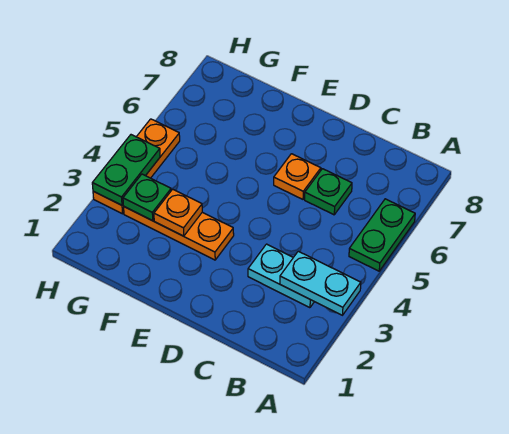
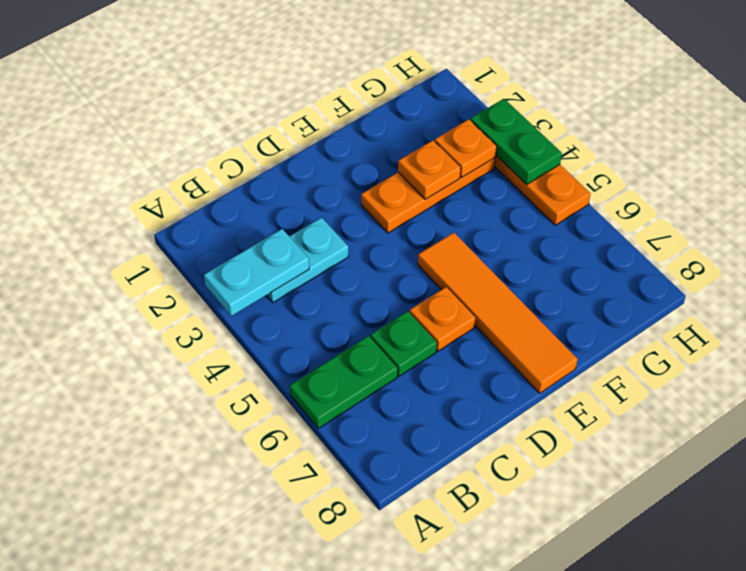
green plate A5:A6 level 1 -> green plate A6:B6 level 1
none -> orange tile E5:E8 level 1
green plate G3 level 2 -> orange plate G3 level 2

